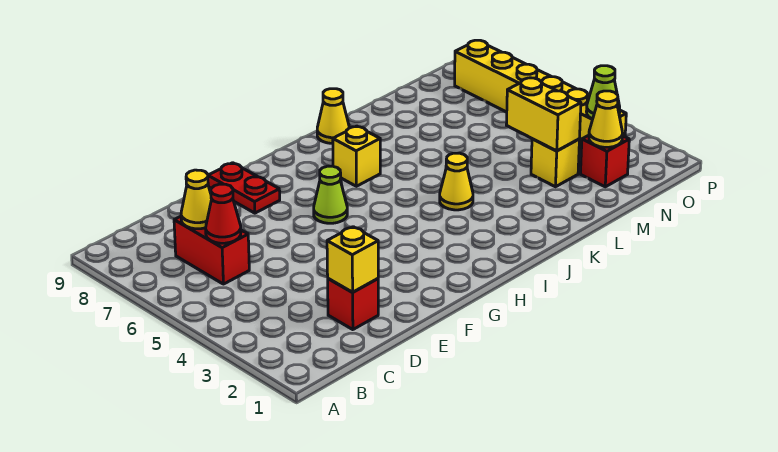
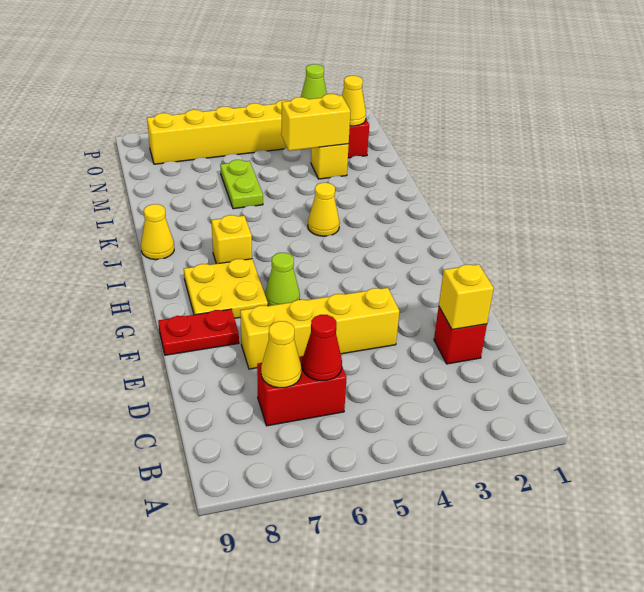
none -> yellow brick E4:E7 level 1
none -> yellow plate G7:H8 level 1
none -> lime plate L6:M6 level 1

